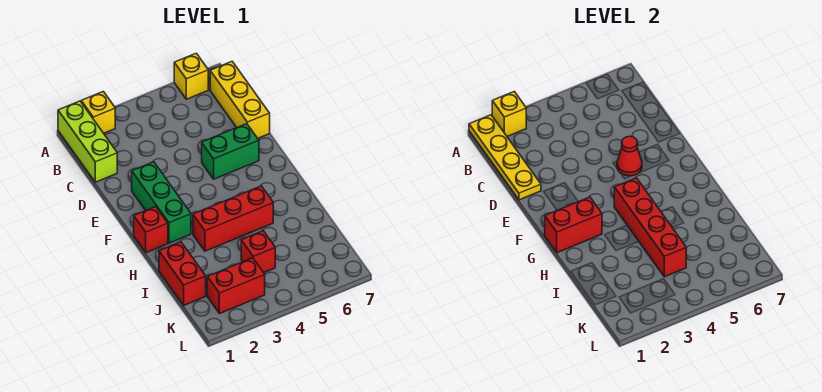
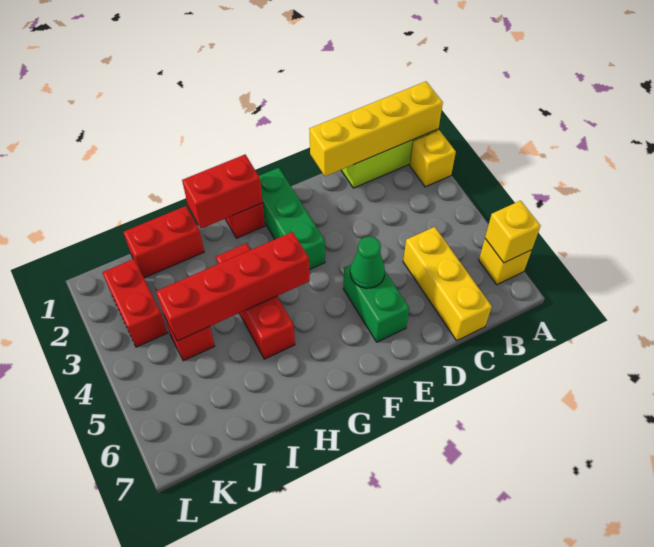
yellow plate A1:D1 level 2 -> yellow brick A1:D1 level 2
yellow brick A2 level 2 -> yellow brick A6 level 2
yellow brick B7:D7 level 1 -> yellow brick C5:C7 level 1
green brick E2:G2 level 1 -> green brick F1:F3 level 1
red cone E5 level 2 -> green cone E5 level 2
red brick G1:G2 level 2 -> red brick G1:H1 level 2

